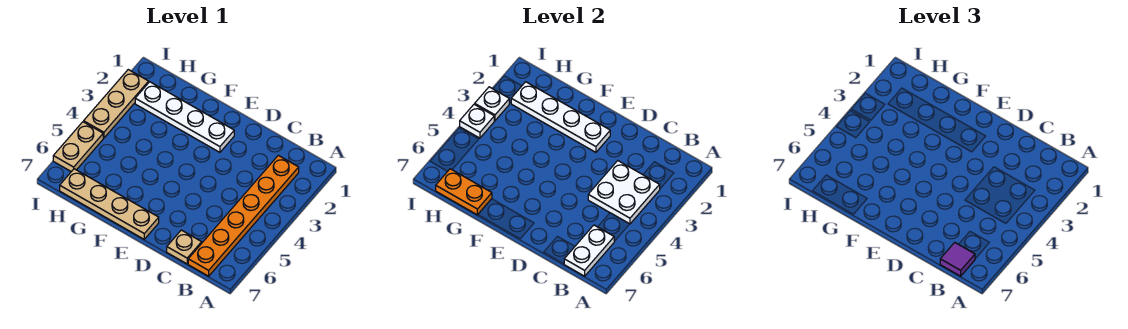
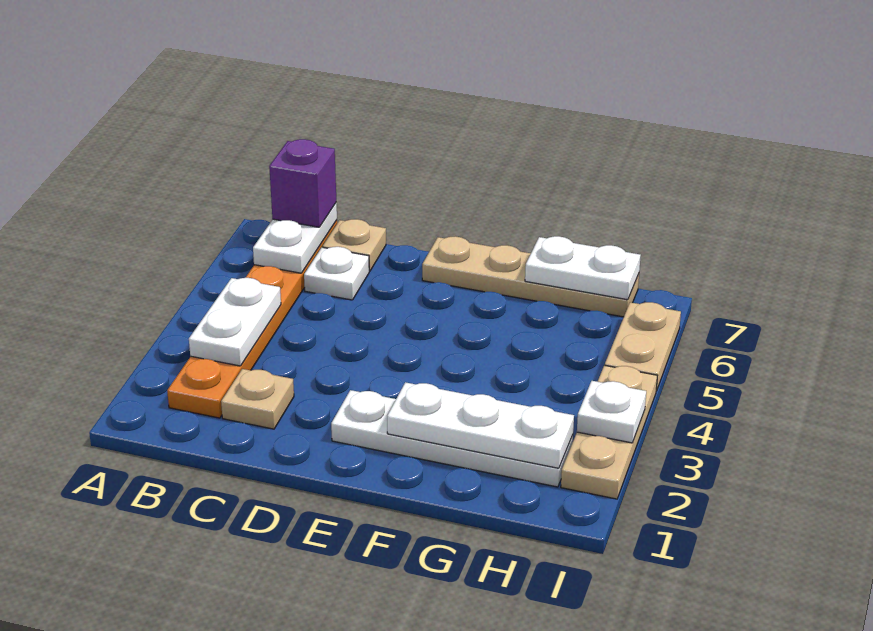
white plate B3:C4 level 2 -> white plate B3:B4 level 2
purple tile B7 level 3 -> purple brick B7 level 3
none -> tan plate C2 level 1
white plate E2:H2 level 2 -> white plate F2:H2 level 2
orange plate G7:H7 level 2 -> white plate G7:H7 level 2
white plate I4 level 2 -> white plate C6 level 1

